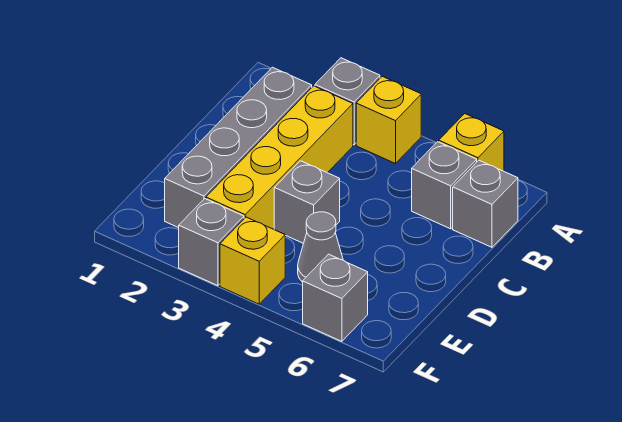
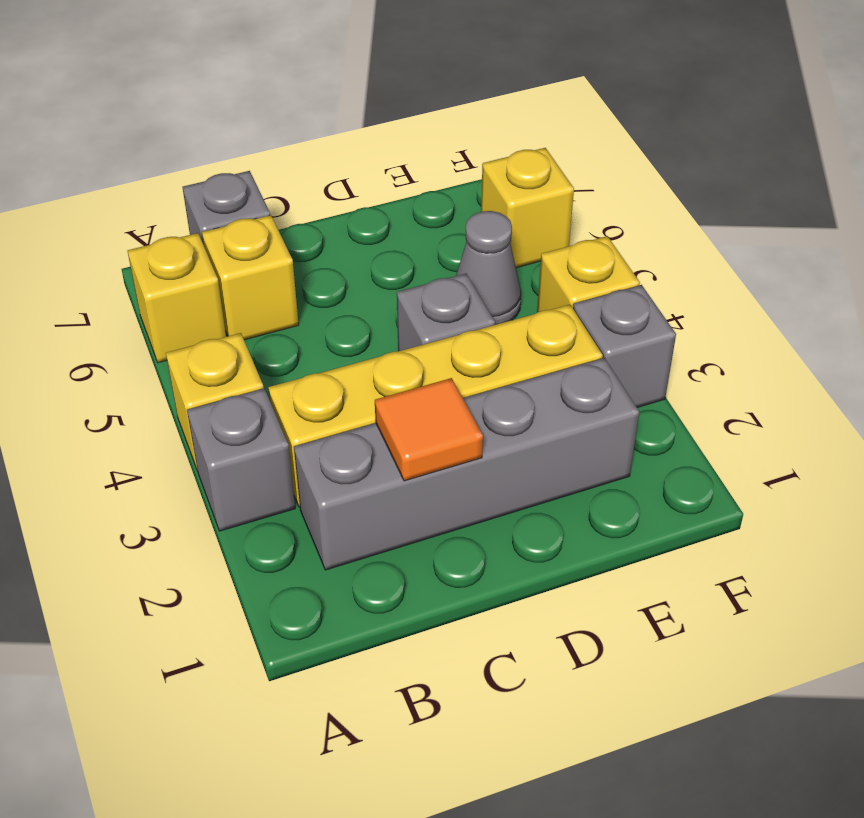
grey brick B6 level 1 -> yellow brick B6 level 1
none -> orange tile C2 level 2
grey brick F6 level 1 -> yellow brick F6 level 1

